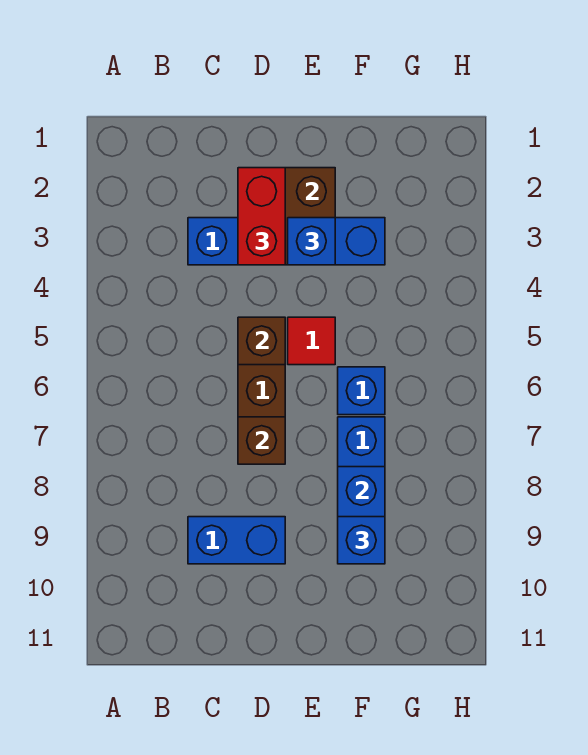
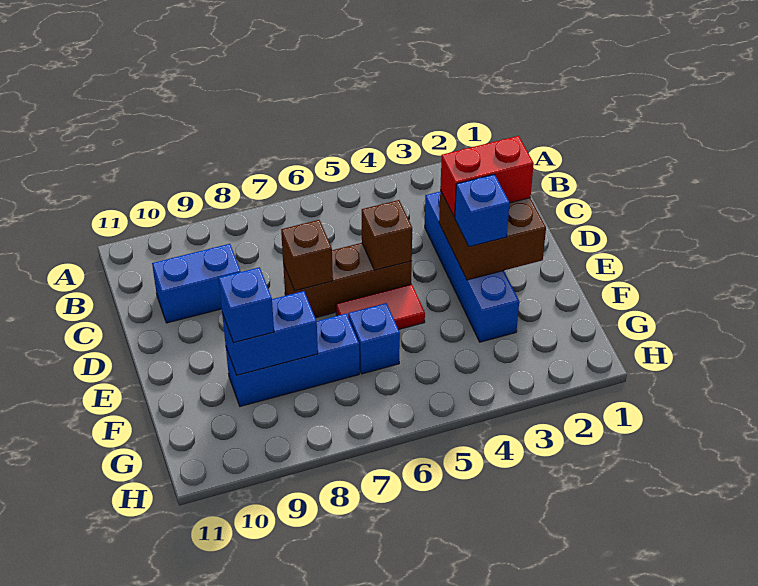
blue brick C9:D9 level 1 -> blue brick C9:C10 level 1
red tile E5 level 1 -> red tile E5:E6 level 1

